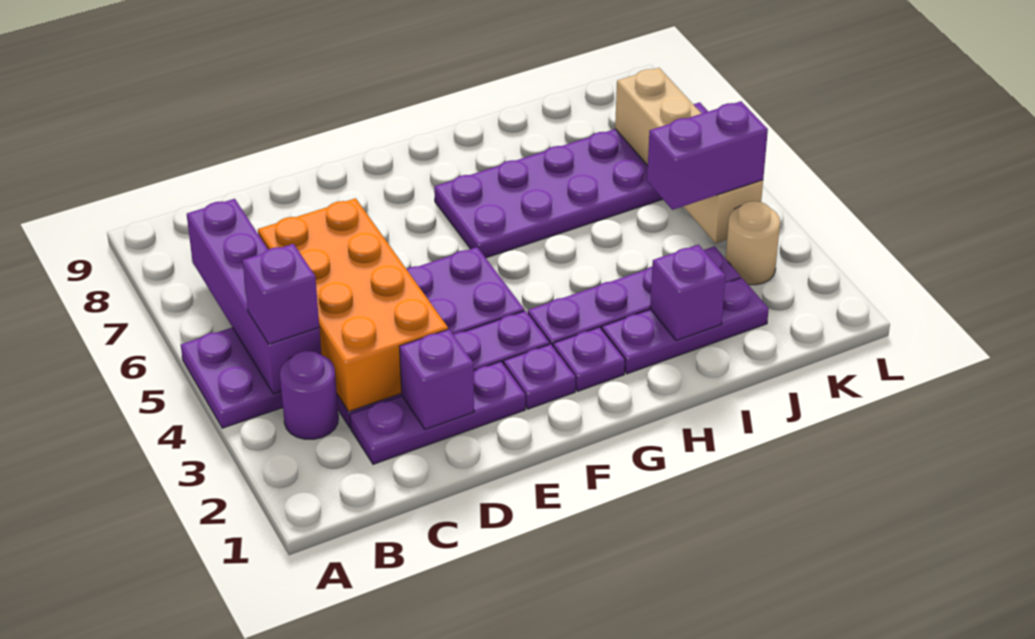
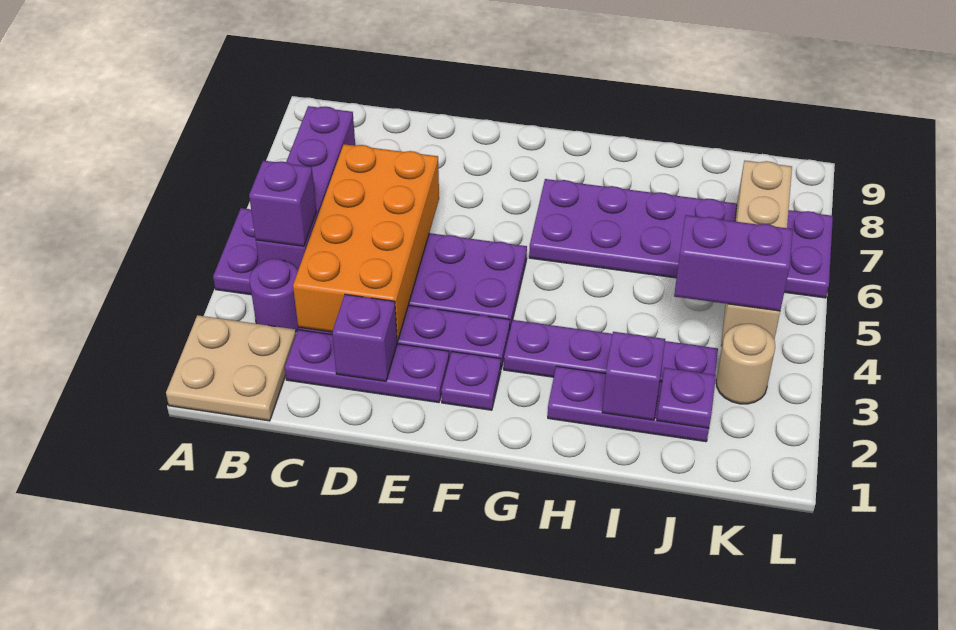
none -> tan plate A1:B2 level 1
purple plate G2 level 1 -> purple plate J2 level 2

